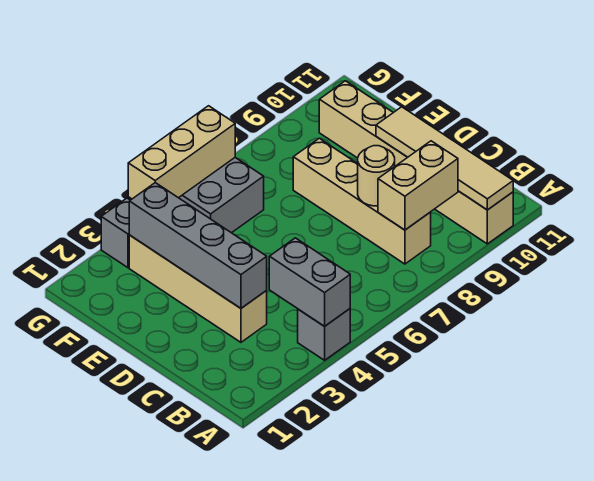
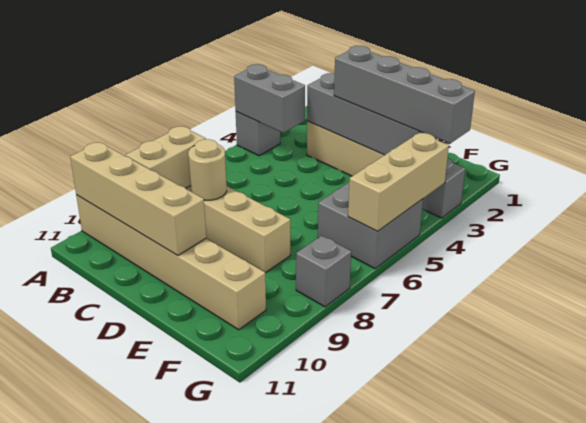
tan tile A10:D10 level 2 -> tan brick A10:D10 level 2
none -> grey brick D3:G3 level 3
none -> grey brick G8 level 1

